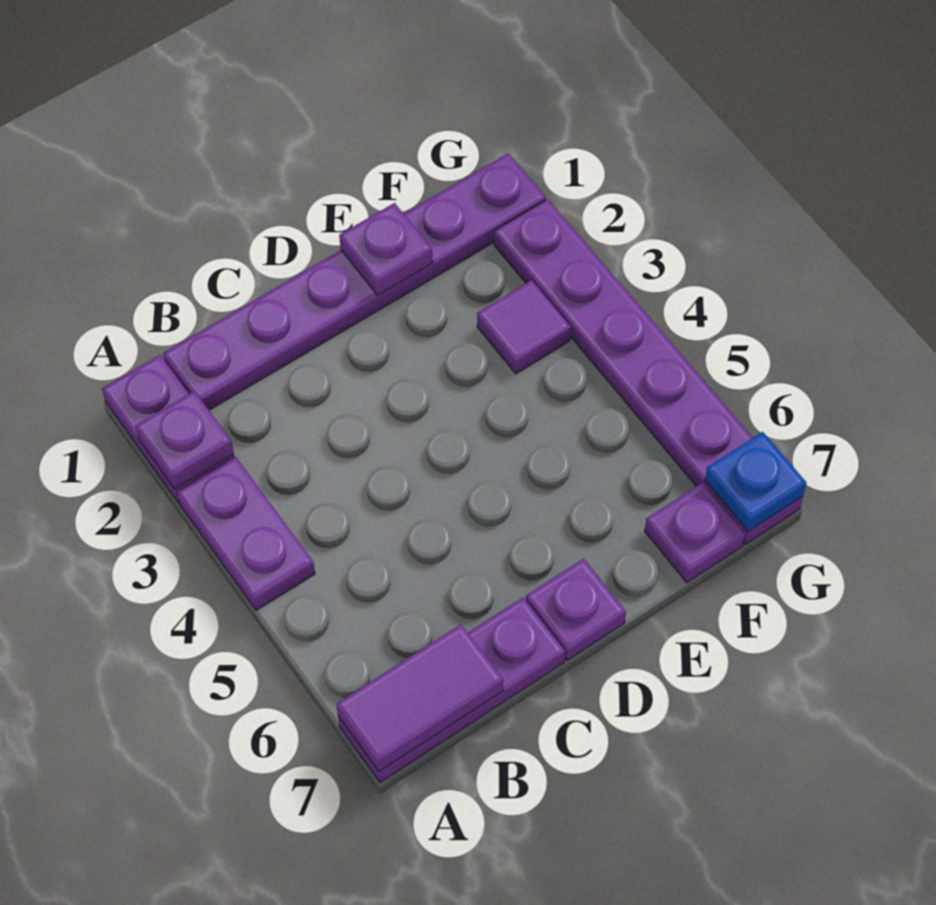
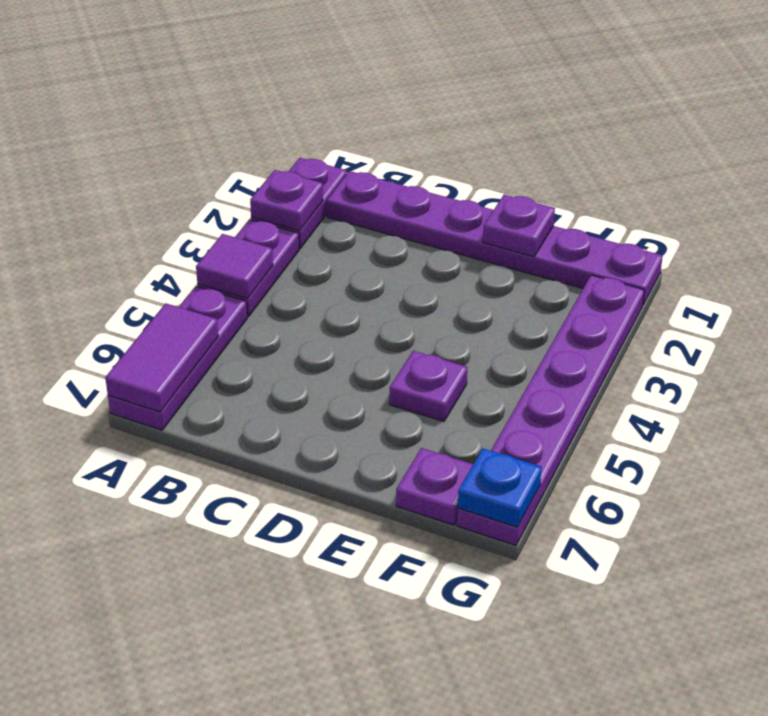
purple plate A7:C7 level 1 -> purple plate A5:A7 level 1
purple tile A7:B7 level 2 -> purple tile A6:A7 level 2
purple plate D7 level 1 -> purple plate E5 level 1
purple tile F3 level 1 -> purple tile A4 level 2

